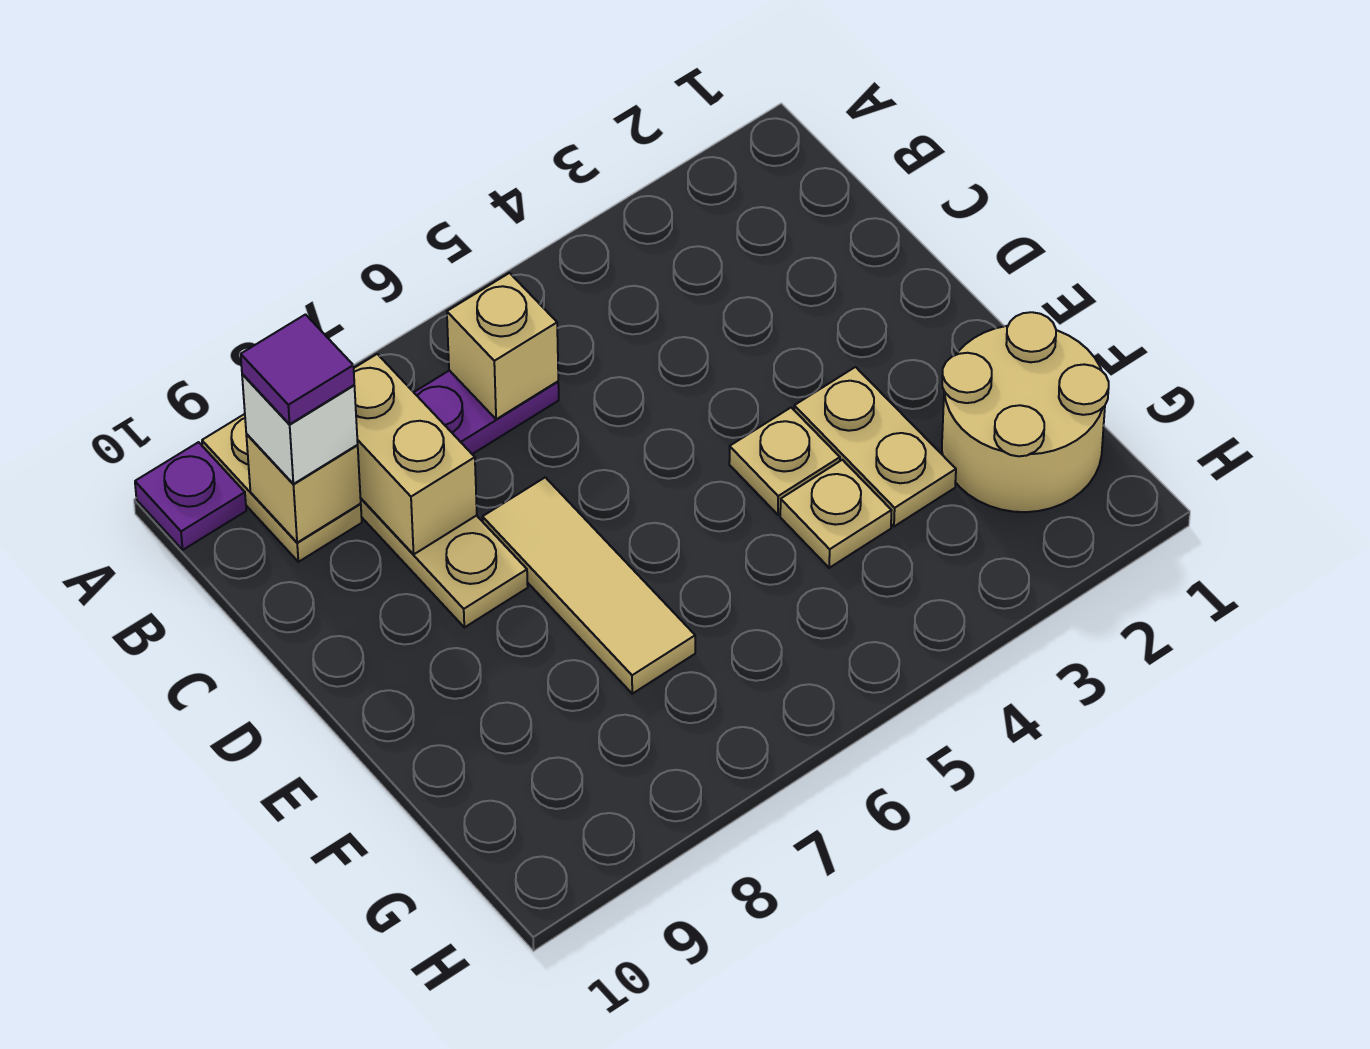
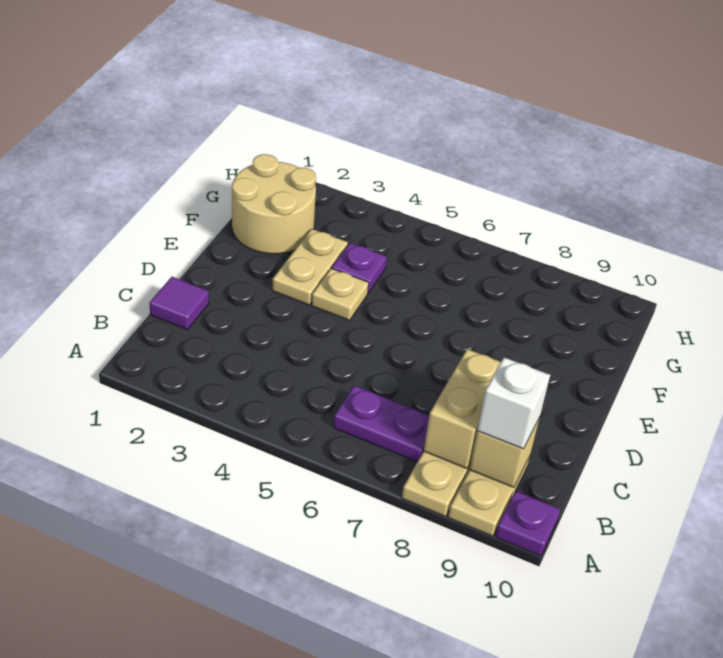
tan brick B6 level 2 -> none
purple tile B9 level 4 -> purple tile C1 level 1
tan tile D7:F7 level 1 -> none
tan plate F4 level 1 -> purple plate F4 level 1

